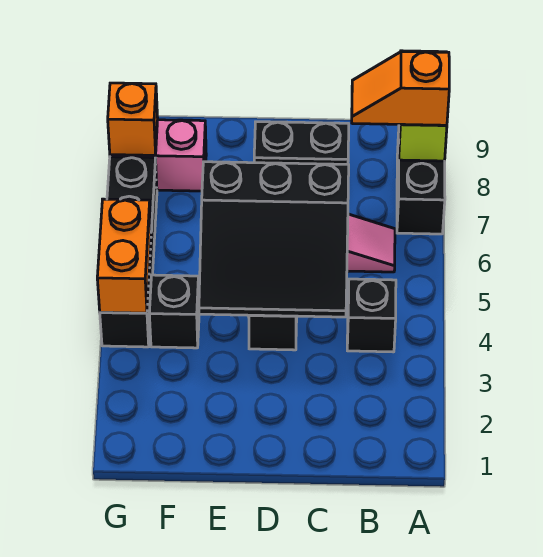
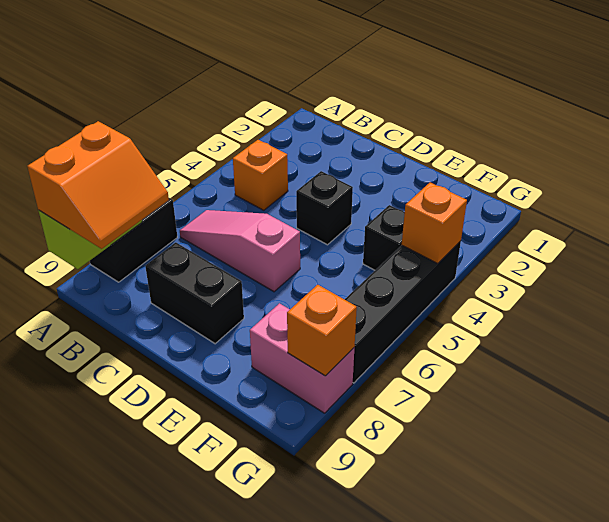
orange slope A8:B8 level 3 top A -> orange slope A8:B9 level 3 top A
black brick B4 level 1 -> orange brick B4 level 1
black slope C4:E6 level 2 top 6 -> none
orange brick G4:G5 level 2 -> orange brick G4 level 2

